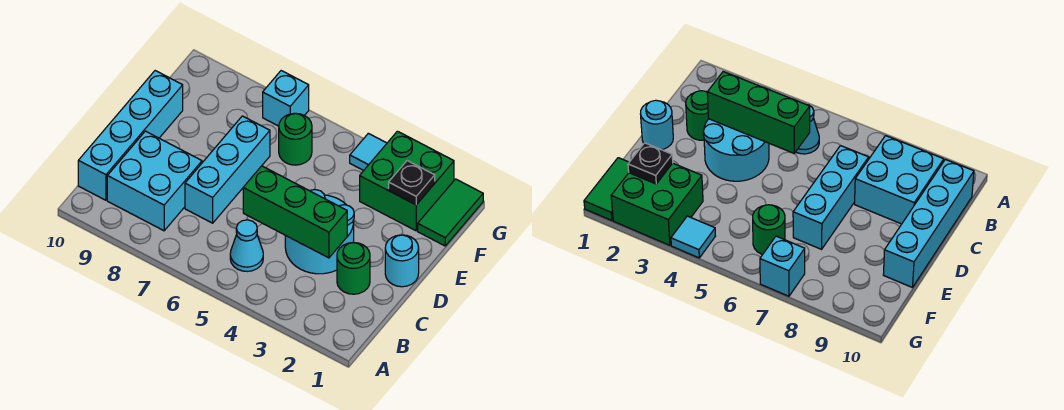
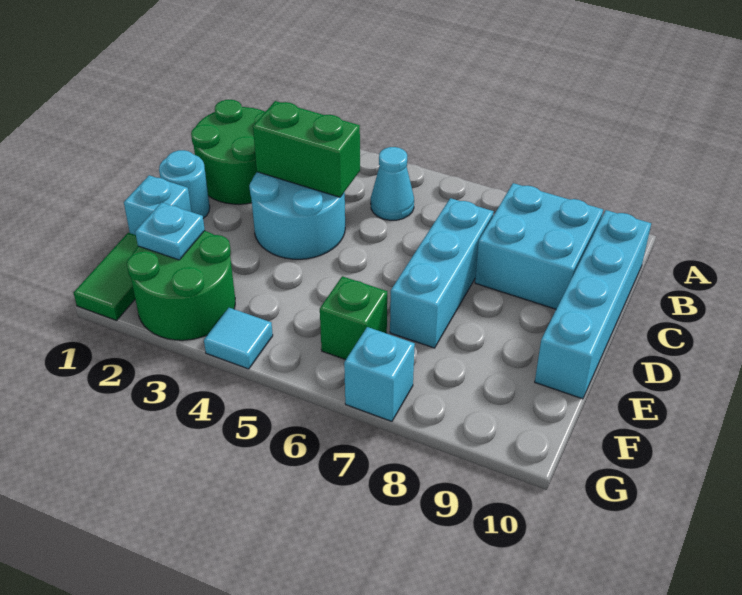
green round brick C2 level 1 -> green round brick B1:C2 level 1
green brick C3:C5 level 2 -> green brick C3:C4 level 2
none -> cyan brick E1 level 1
green brick F2:G3 level 1 -> green round brick F2:G3 level 1
black plate F2 level 2 -> cyan plate F2 level 2
green round brick F6 level 1 -> green brick F6 level 1

